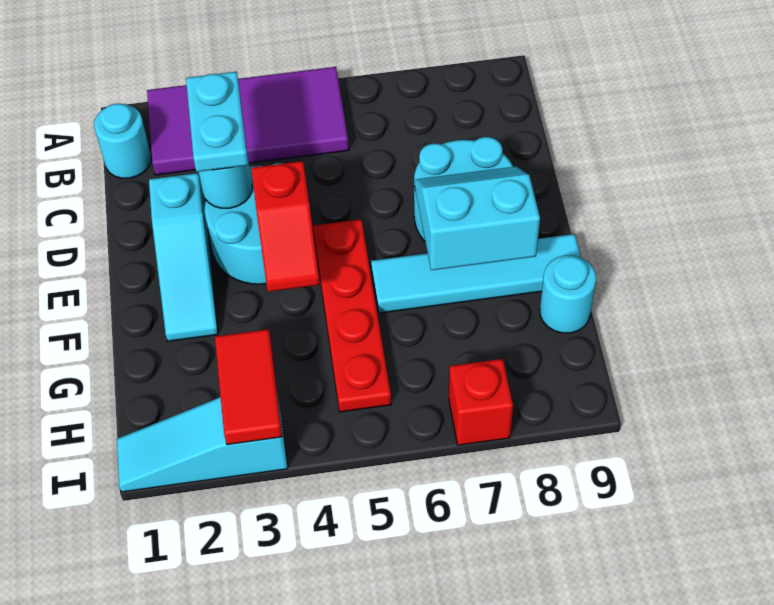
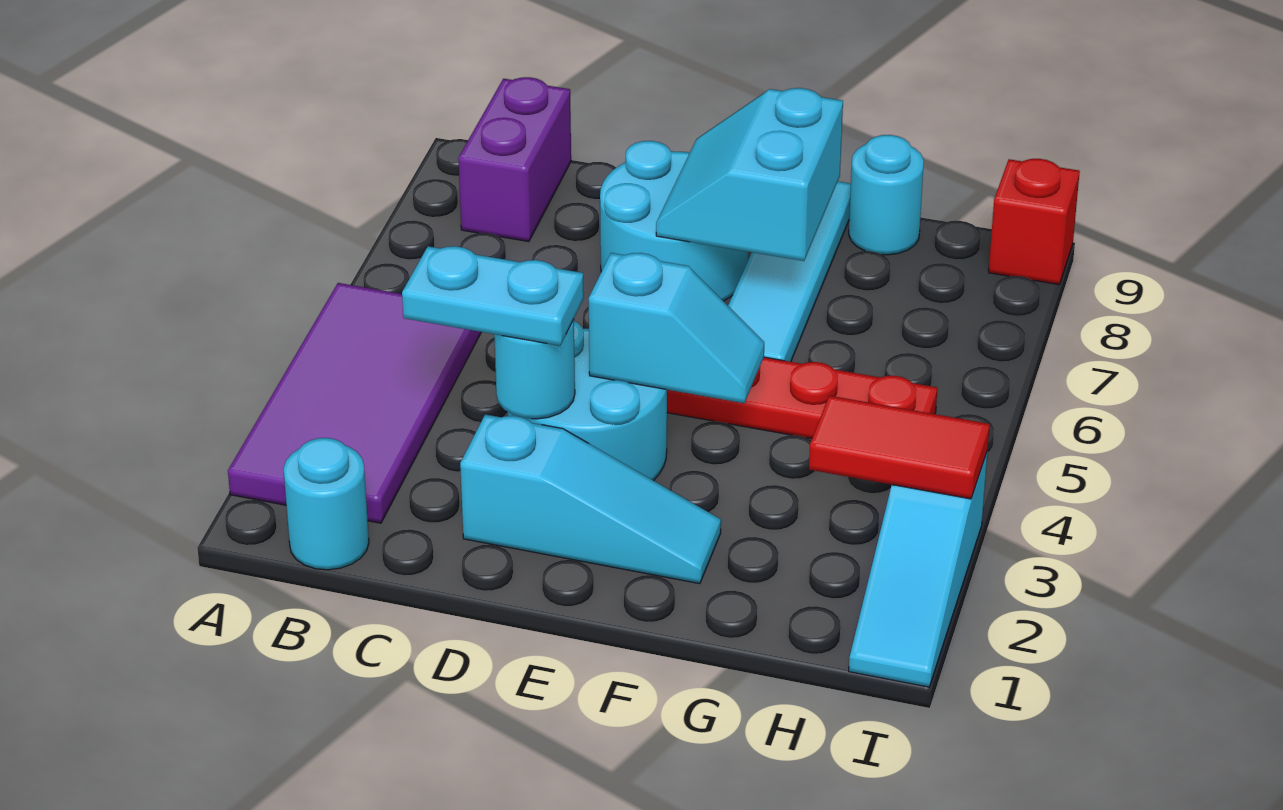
none -> purple brick B8:B9 level 1
red slope E4:F4 level 2 top E -> cyan slope E4:F4 level 2 top E
red brick I7 level 1 -> red brick I9 level 1

